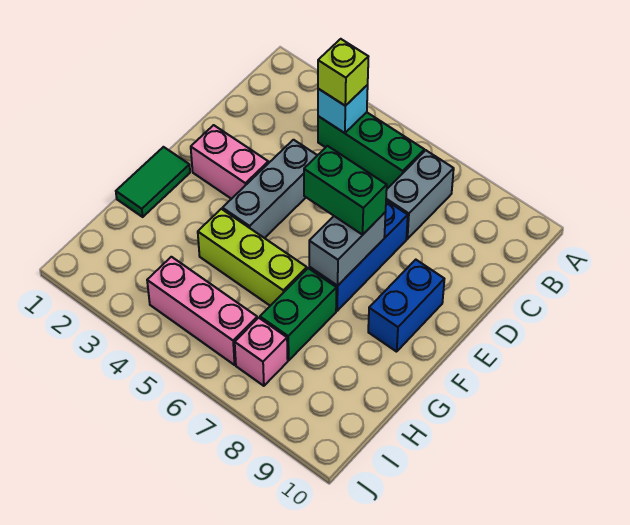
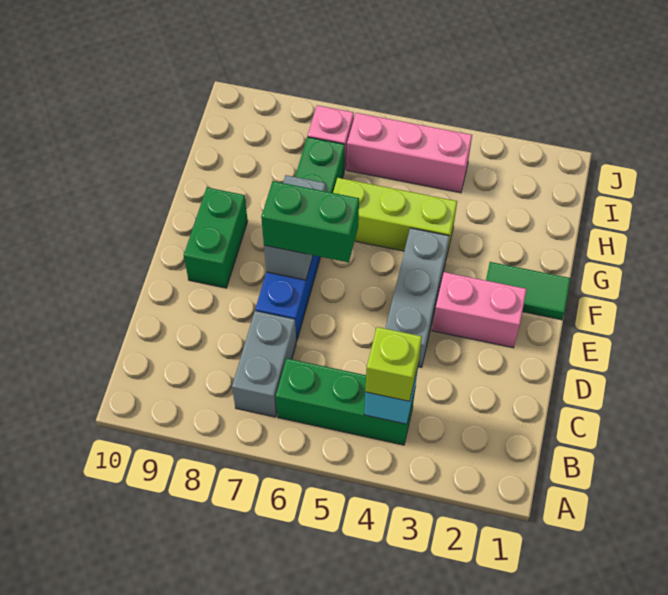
blue brick E9:F9 level 1 -> green brick E9:F9 level 1
green tile F1:G1 level 1 -> green tile F1:F2 level 1

